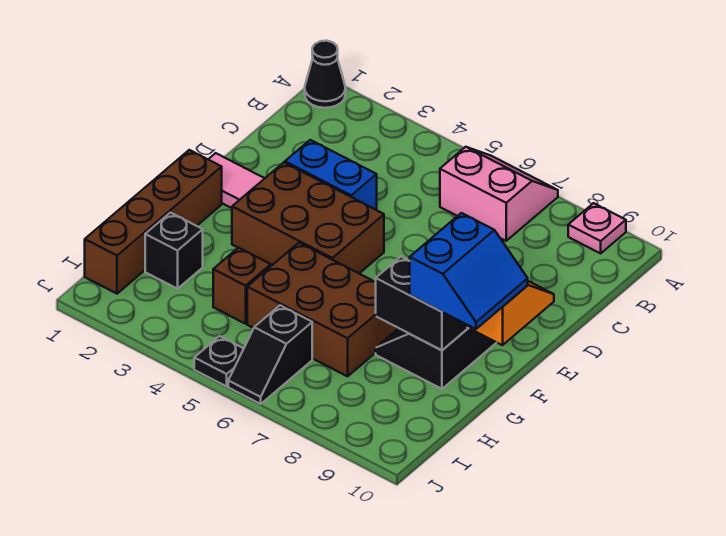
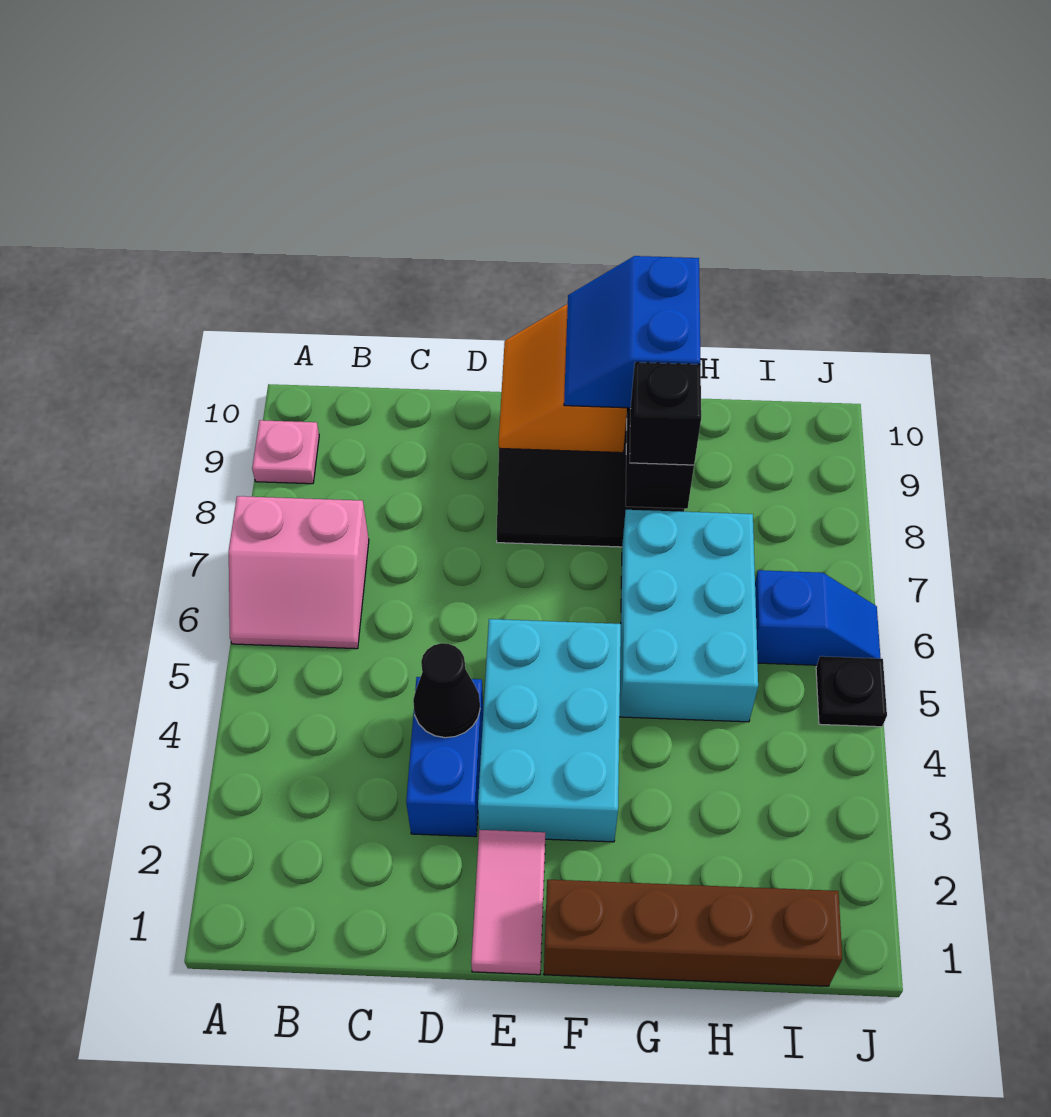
black cone A1 level 1 -> black cone D4 level 2
pink slope A6:B7 level 1 top B -> pink slope A6:B7 level 1 top 7
brown brick E3:F5 level 1 -> cyan brick E3:F5 level 1
blue slope F9:G10 level 3 top 9 -> blue slope F9:G10 level 3 top G
brown brick G5:H7 level 1 -> cyan brick G5:H7 level 1
black brick H2 level 1 -> black brick G8 level 3
brown brick H4 level 1 -> none
black slope I6:J6 level 1 top I -> blue slope I6:J6 level 1 top I

